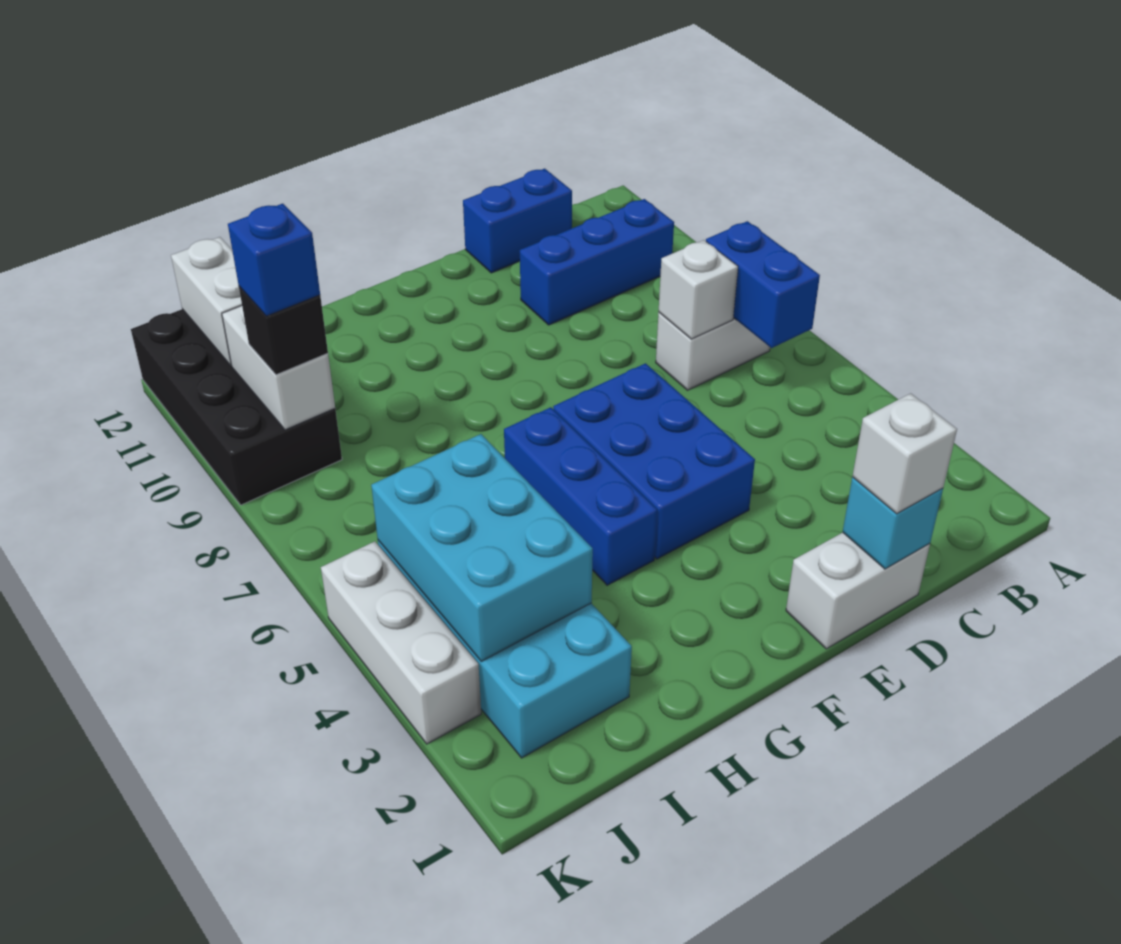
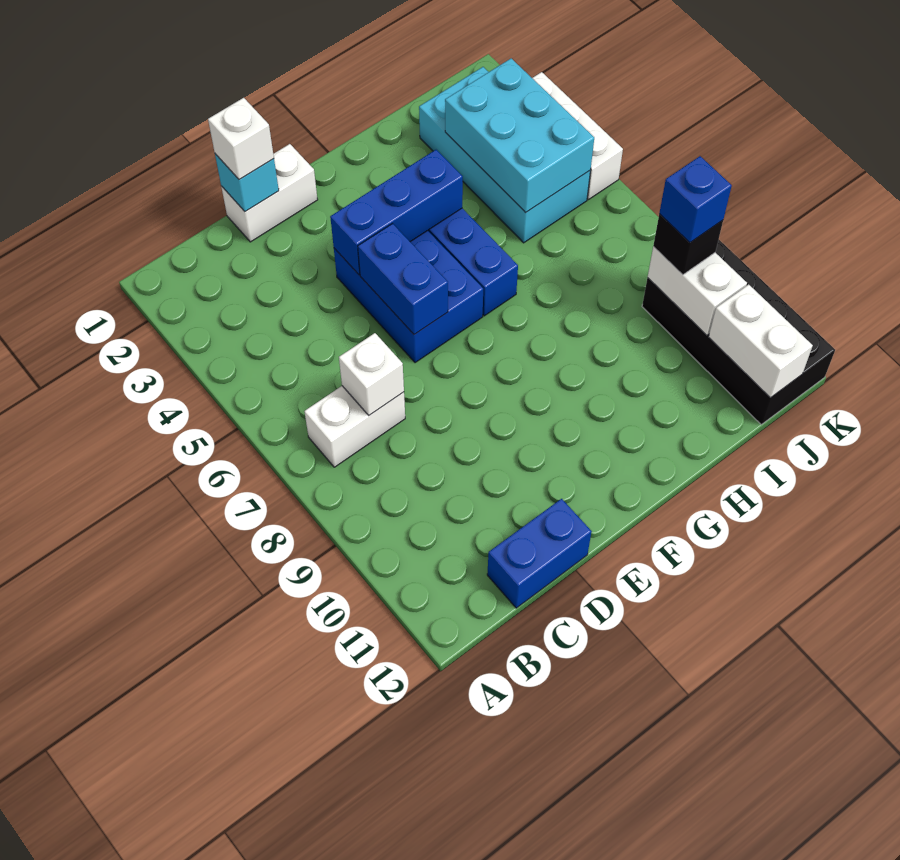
blue brick B6:B7 level 2 -> blue brick E5:E6 level 2
blue brick B10:D10 level 1 -> blue brick E4:G4 level 2

